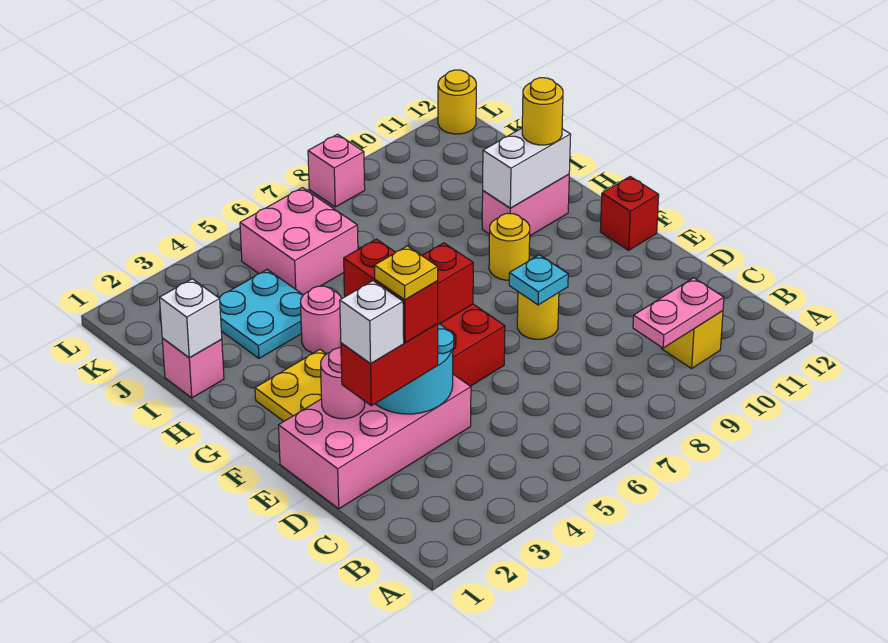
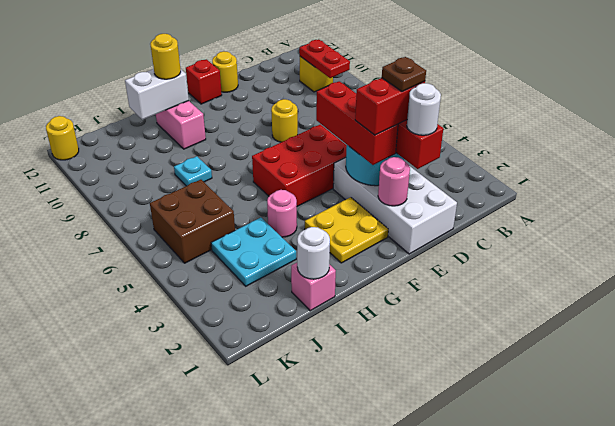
pink plate B9:B10 level 2 -> red plate B9:B10 level 2
pink brick D1:E4 level 1 -> white brick D1:E4 level 1
white brick D2 level 4 -> white round brick D2 level 4
yellow plate D3 level 5 -> brown plate D3 level 5
cyan plate E8 level 2 -> cyan plate I8 level 1
yellow round brick G9 level 1 -> yellow round brick E12 level 1
white brick H10:H11 level 2 -> white brick H11:I11 level 2
white brick I1 level 2 -> white round brick I1 level 2
pink brick J5:K6 level 1 -> brown brick J5:K6 level 1
pink brick L8 level 1 -> none

